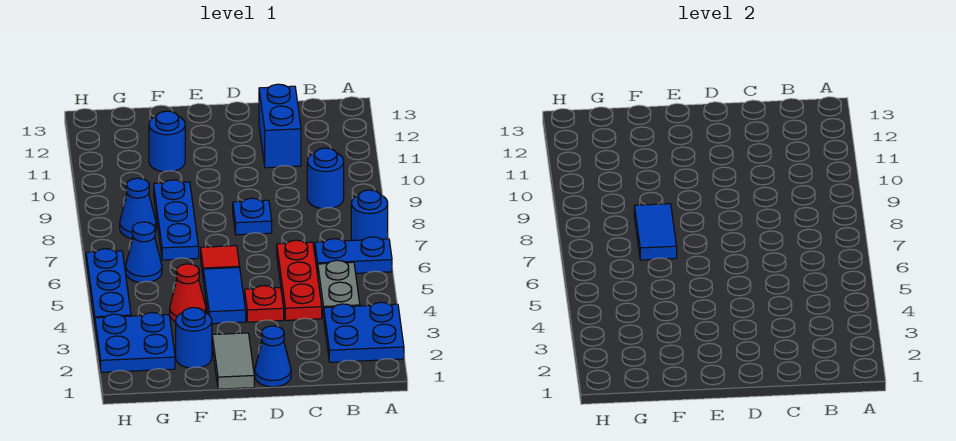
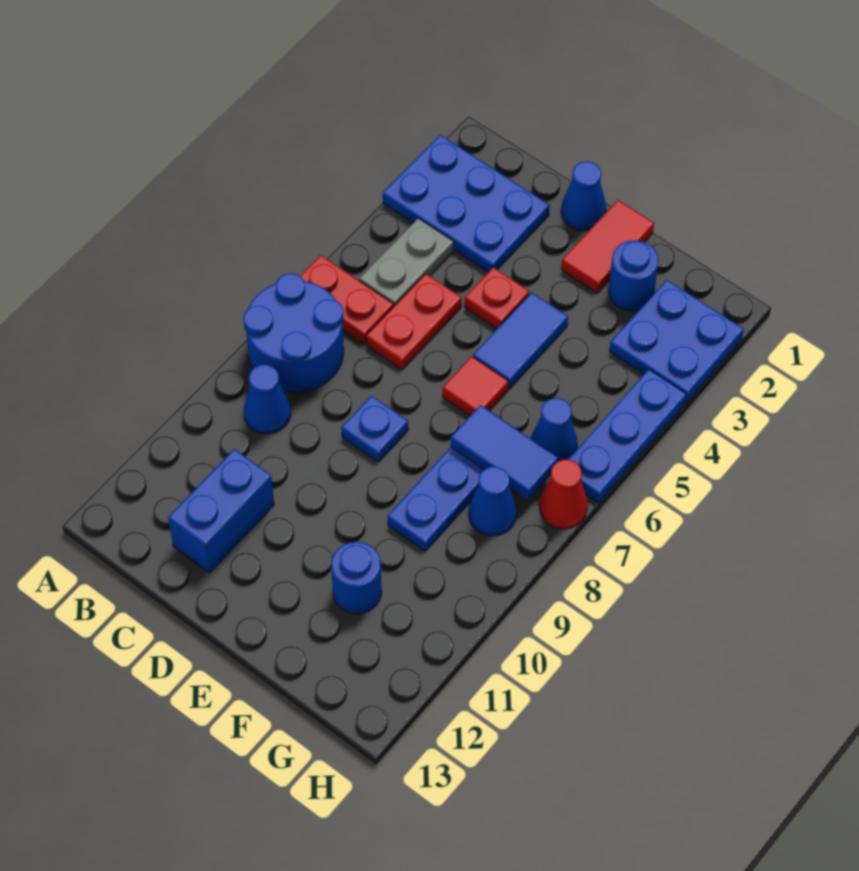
blue plate A2:B3 level 1 -> blue plate A2:C3 level 1
blue plate A6:B6 level 1 -> red plate A6:B6 level 1
blue round brick A7 level 1 -> blue round brick A7:B8 level 1
blue round brick B9 level 1 -> blue cone B9 level 1
red plate C4:C6 level 1 -> red plate C5:C6 level 1
grey tile E1:E2 level 1 -> red tile E1:E2 level 1
red cone F4 level 1 -> red cone H7 level 1
blue tile F7:F8 level 2 -> blue tile F7:G7 level 2

